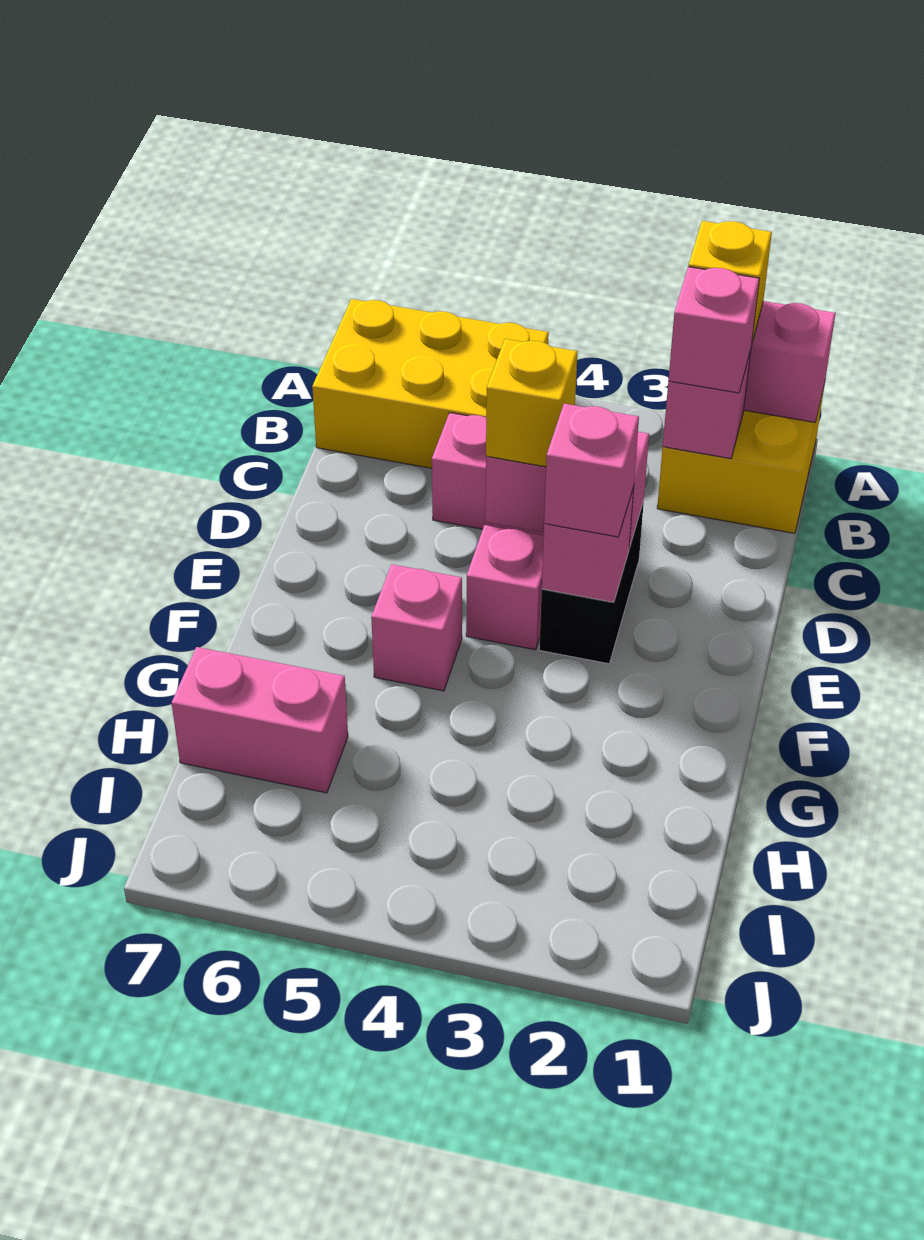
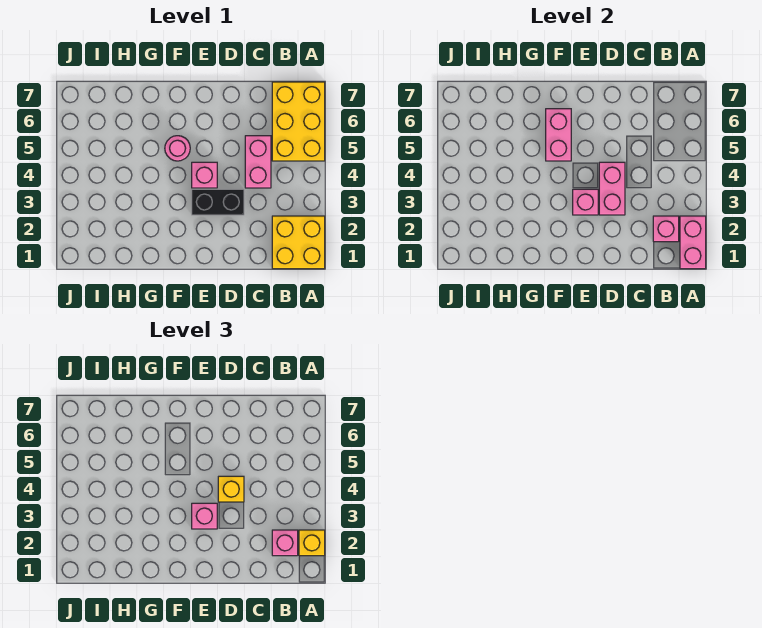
pink brick F5 level 1 -> pink round brick F5 level 1
pink brick H6:H7 level 1 -> pink brick F5:F6 level 2

